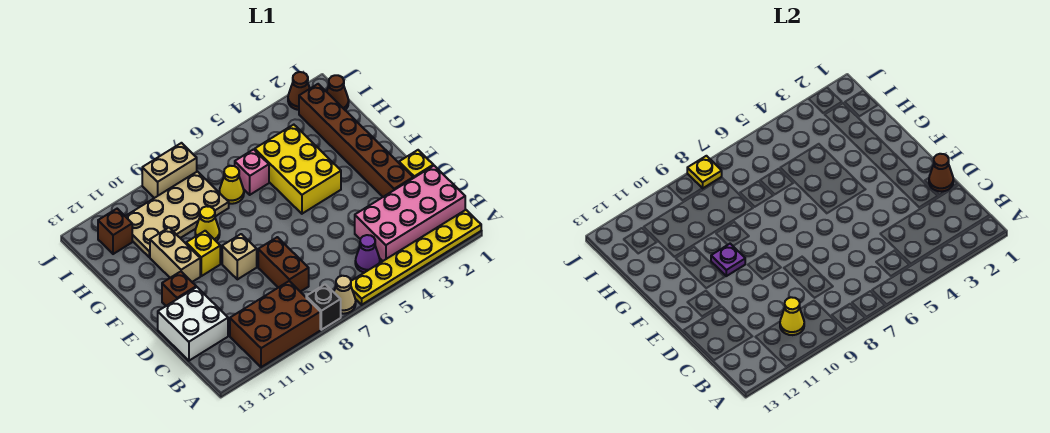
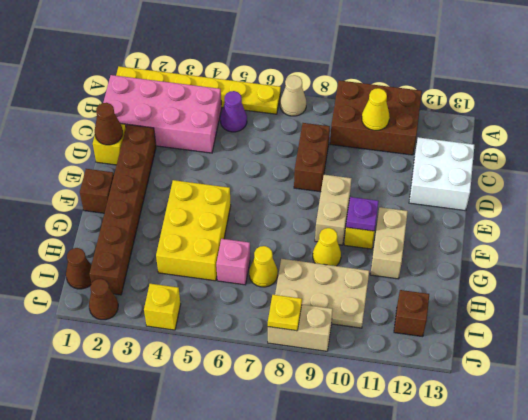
black brick A8 level 1 -> none
tan brick E9 level 1 -> tan brick E9:F9 level 1
brown brick E12 level 1 -> brown brick F1 level 1
tan plate H8:I11 level 1 -> tan plate H8:I10 level 1
none -> yellow brick J4 level 1

